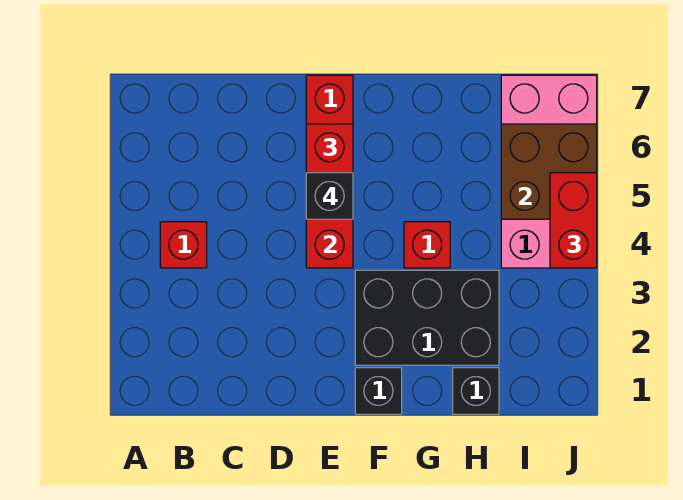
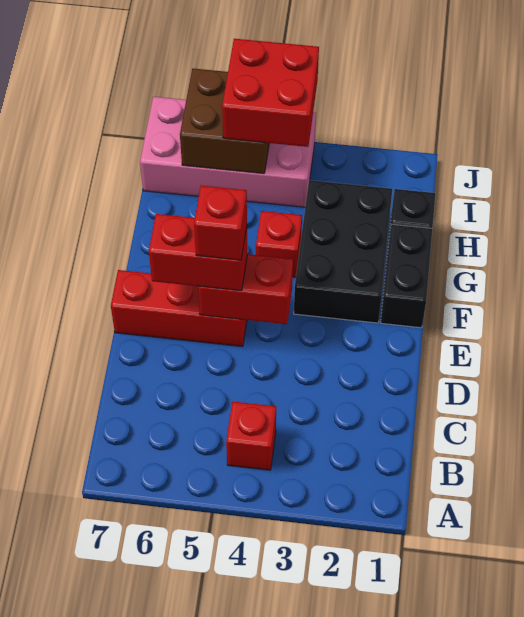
black brick E5 level 4 -> red brick E5 level 4
black brick F1 level 1 -> black brick F1:G1 level 1
red brick J4:J5 level 3 -> red brick I4:J5 level 3

